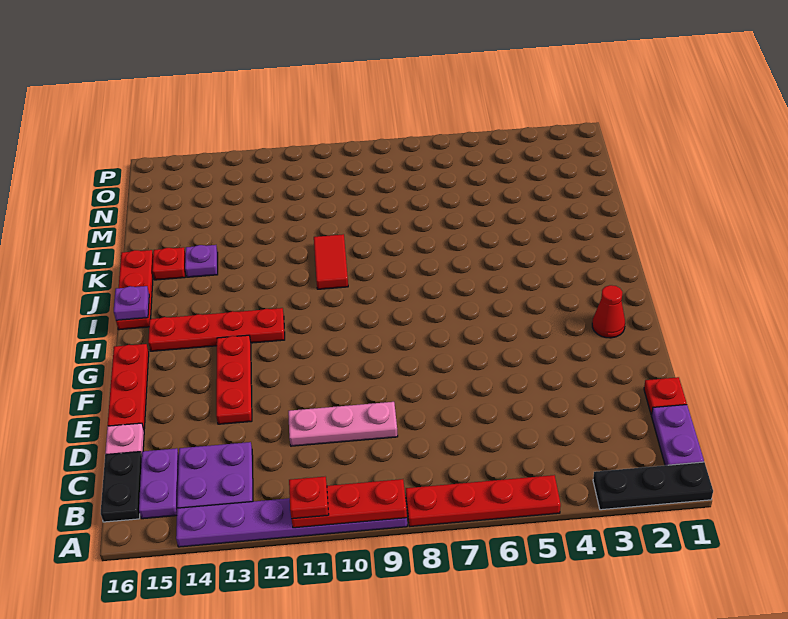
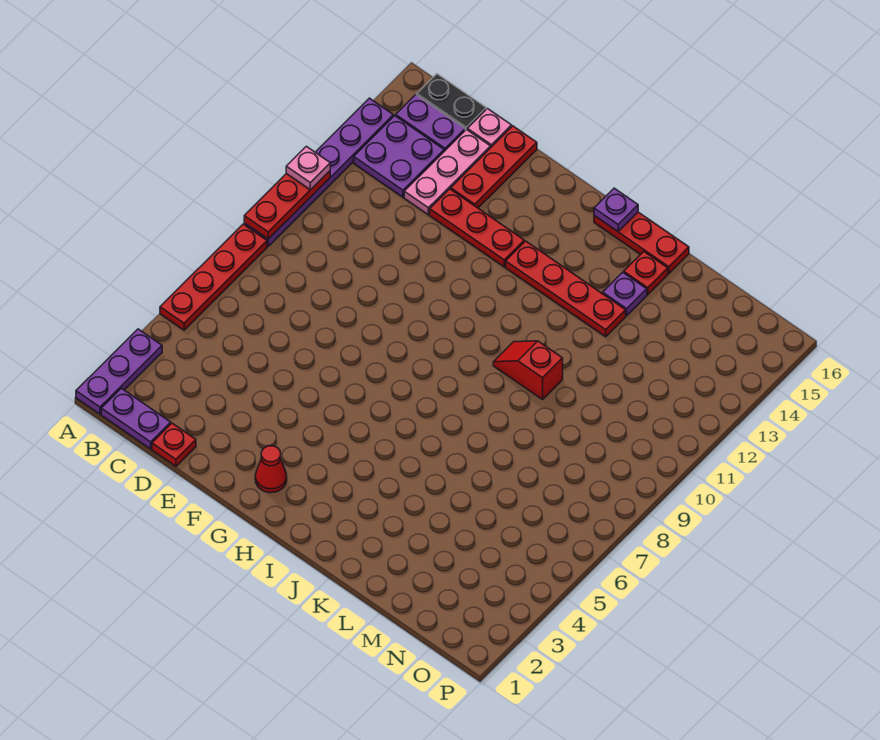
black plate A1:A3 level 1 -> purple plate A1:A3 level 1
red plate A11 level 3 -> pink plate A11 level 3
pink plate D9:D11 level 1 -> pink plate D13:D15 level 1
red plate E16:G16 level 1 -> red plate E14:E16 level 1
red plate H12:H15 level 1 -> red plate H13:K13 level 1
red tile J10:K10 level 1 -> red slope J10:K10 level 1 top K

